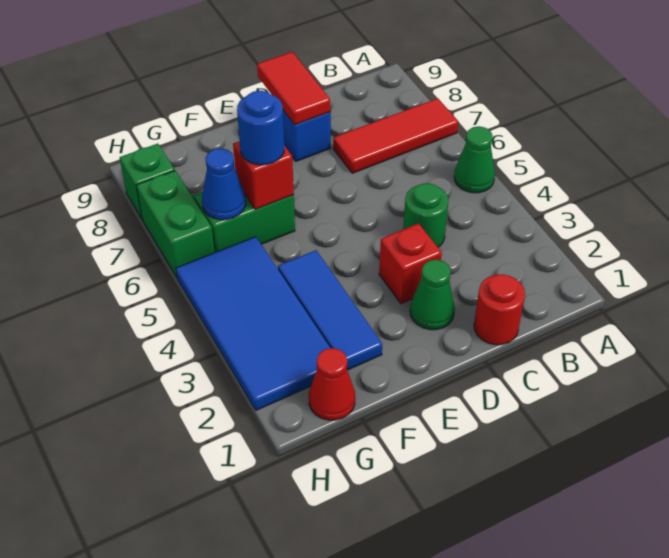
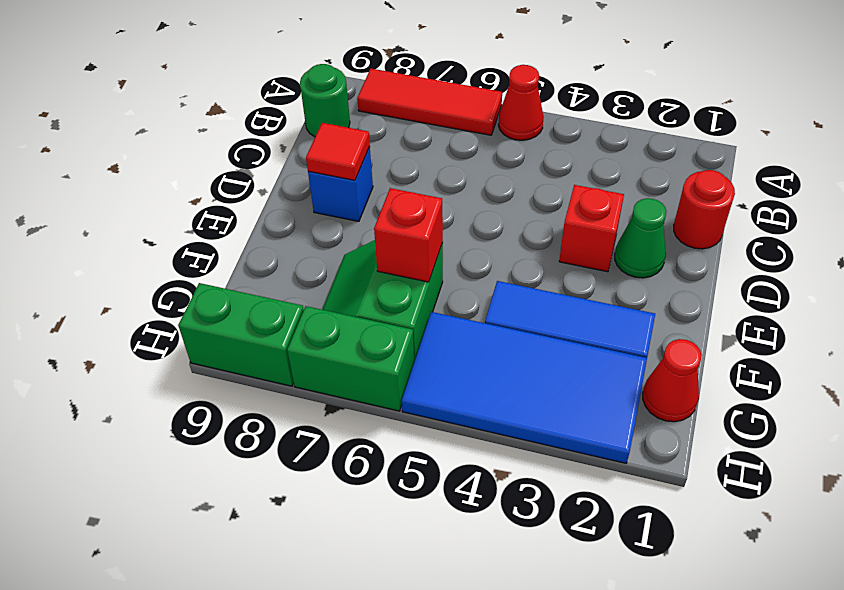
green cone A5 level 1 -> red cone A5 level 1
red tile A7:C7 level 1 -> red tile A6:A8 level 1
green round brick C4 level 1 -> green round brick B9 level 1
red tile D8:D9 level 2 -> red tile D8 level 2
blue round brick F6 level 3 -> none
blue cone G6 level 2 -> none
green brick H8 level 1 -> green brick H8:H9 level 1

